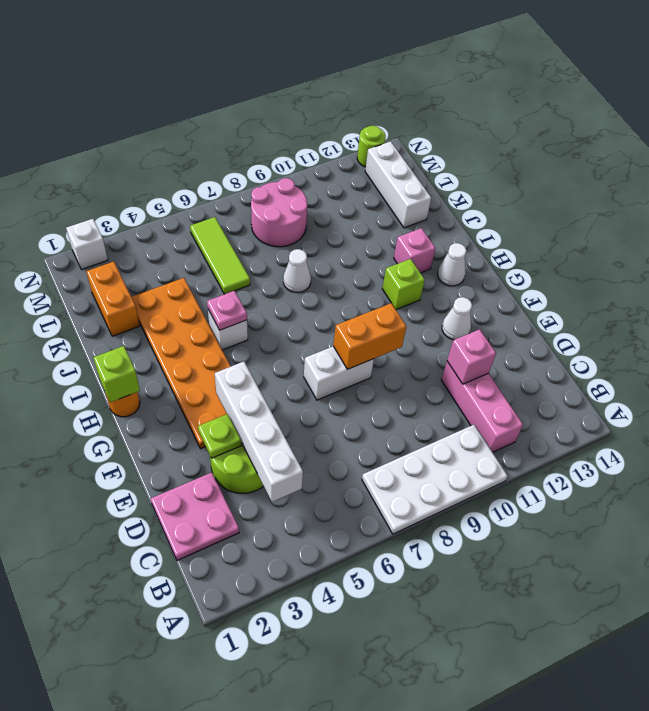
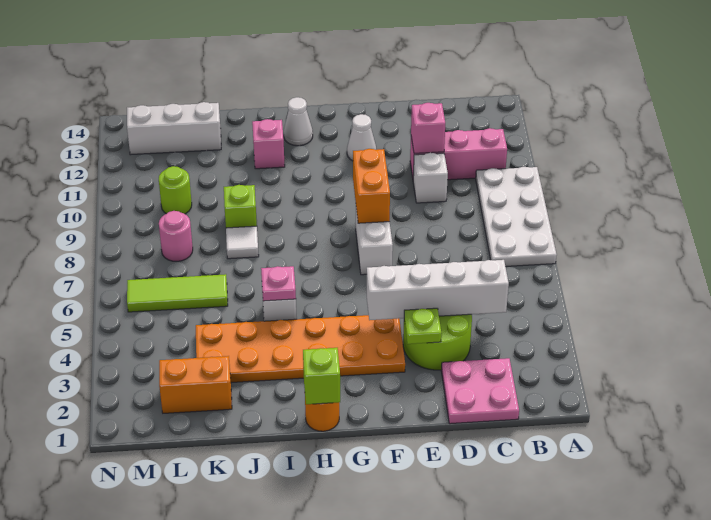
lime brick H11 level 1 -> lime brick J9 level 1
white cone J8 level 1 -> white tile J8 level 1
pink round brick L8:M9 level 1 -> pink round brick L8 level 1
white brick N2 level 1 -> white brick D10 level 1
lime round brick N13 level 1 -> lime round brick L10 level 1

